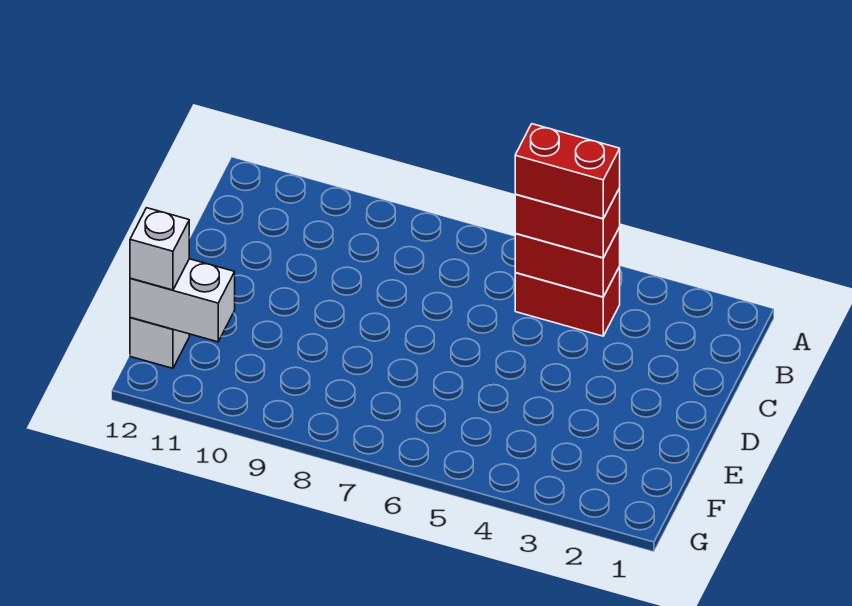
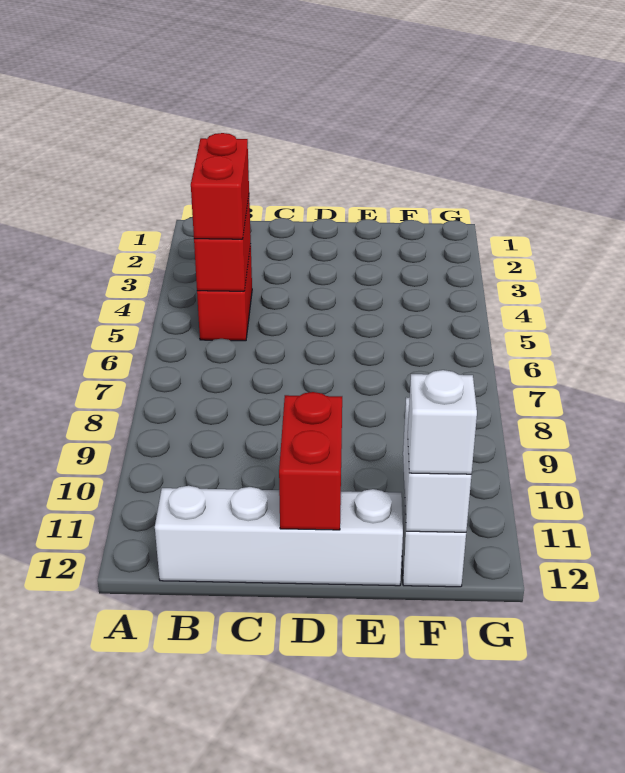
red brick B4:B5 level 4 -> red brick D11:D12 level 2
none -> white brick B12:E12 level 1

